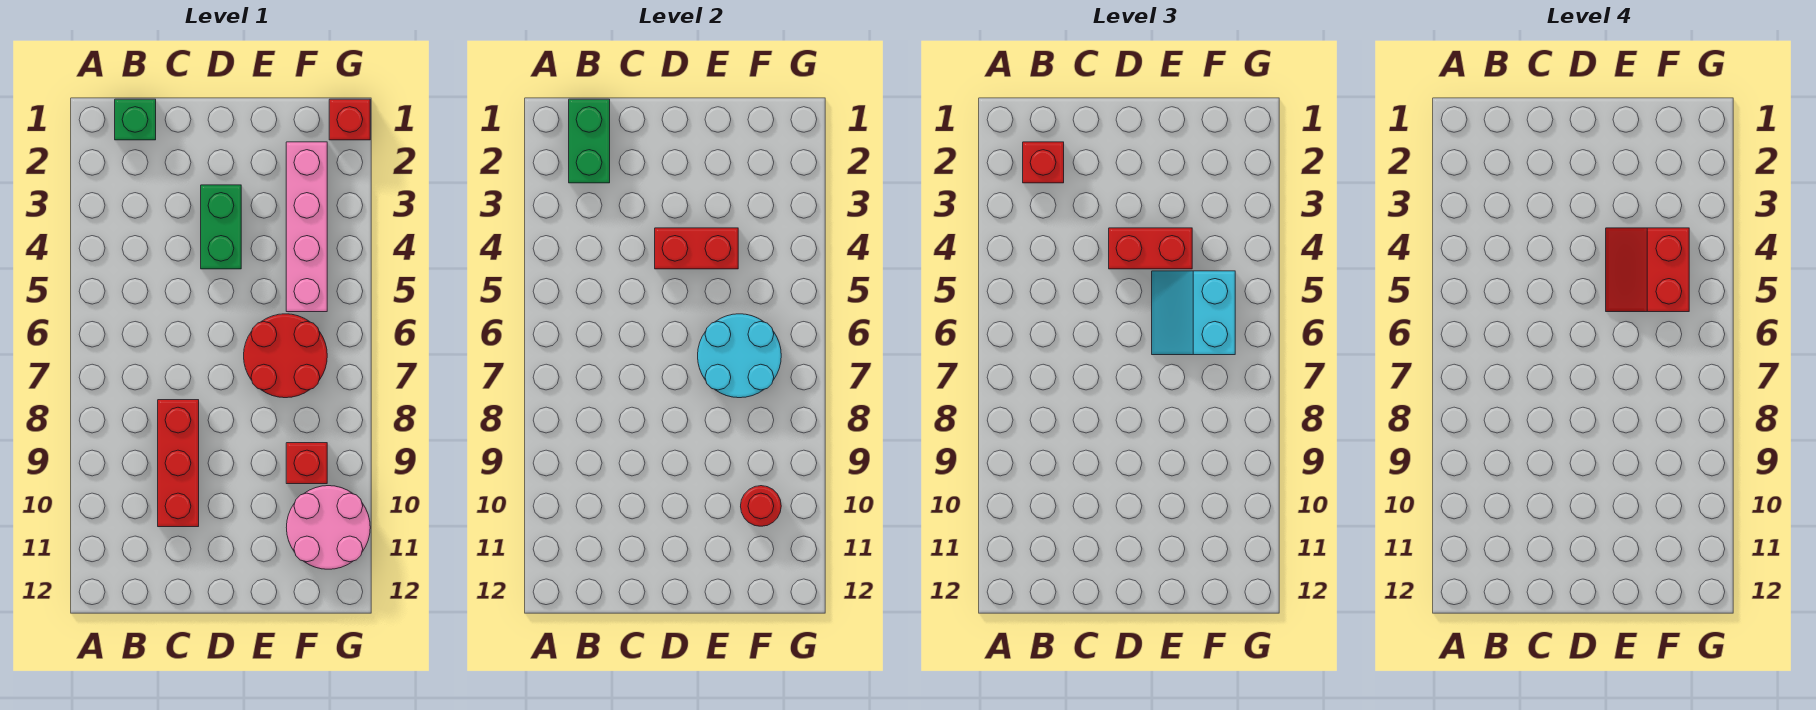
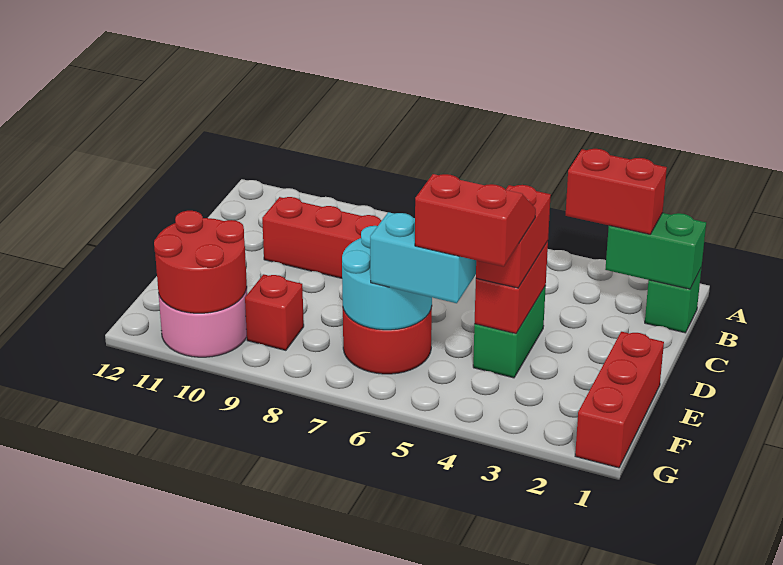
red brick B2 level 3 -> red brick B2:B3 level 3
green brick D3:D4 level 1 -> green brick D4:E4 level 1
pink brick F2:F5 level 1 -> none
red round brick F10 level 2 -> red round brick F10:G11 level 2
red brick G1 level 1 -> red brick E1:G1 level 1

